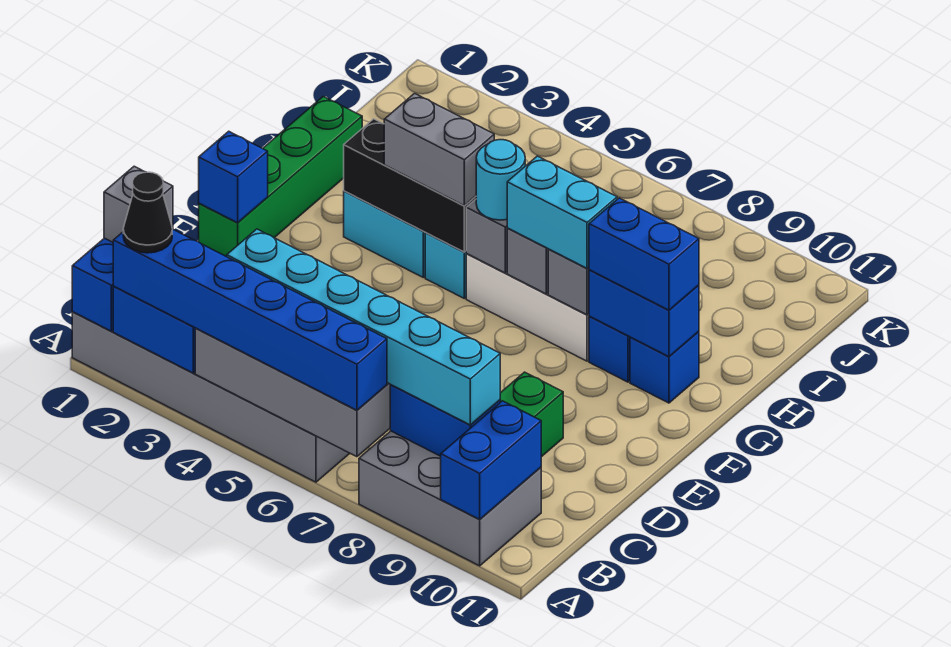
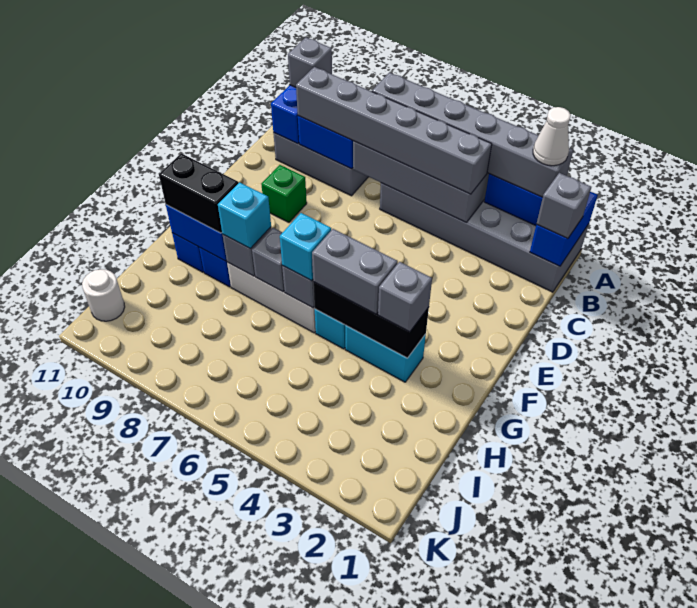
blue brick A2:A7 level 3 -> grey brick A2:A7 level 3
black cone A2 level 4 -> white cone A2 level 4
none -> grey brick A10 level 3
cyan brick B4:B9 level 3 -> grey brick B4:B9 level 3
green brick E1:H1 level 1 -> none
blue brick E1 level 2 -> none
none -> grey brick G3 level 3
cyan round brick G6 level 3 -> cyan brick G6 level 3
cyan brick G7:G8 level 3 -> cyan brick G8 level 3
blue brick G9:G10 level 3 -> black brick G9:G10 level 3
none -> white round brick J11 level 1

